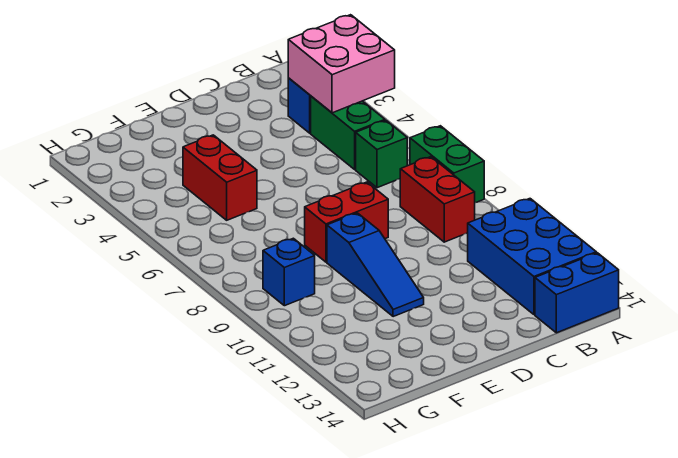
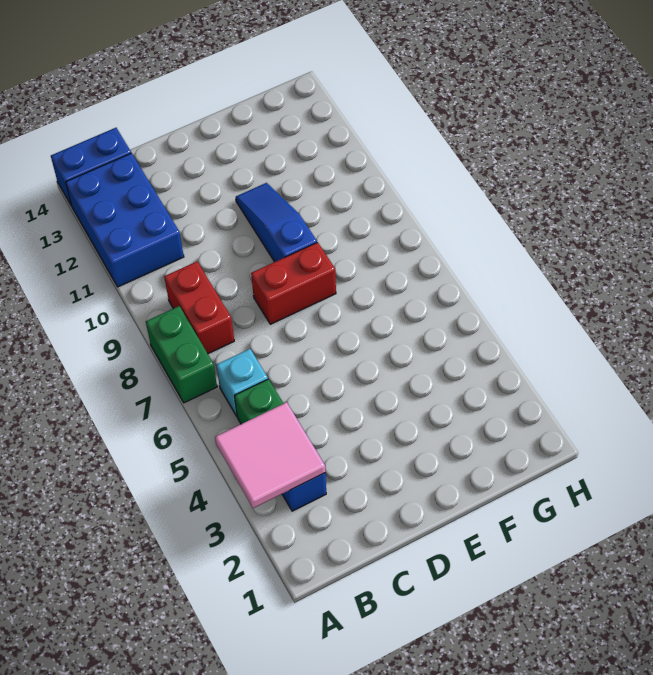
pink brick A3:B4 level 2 -> pink tile A3:B4 level 2
green brick B6 level 1 -> cyan brick B6 level 1
red brick F4:F5 level 1 -> none
blue brick G9 level 1 -> none

